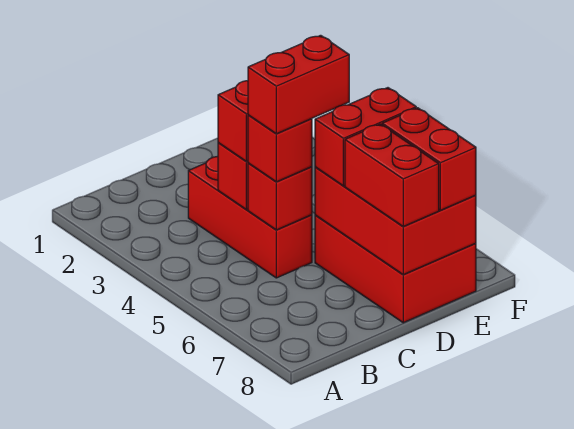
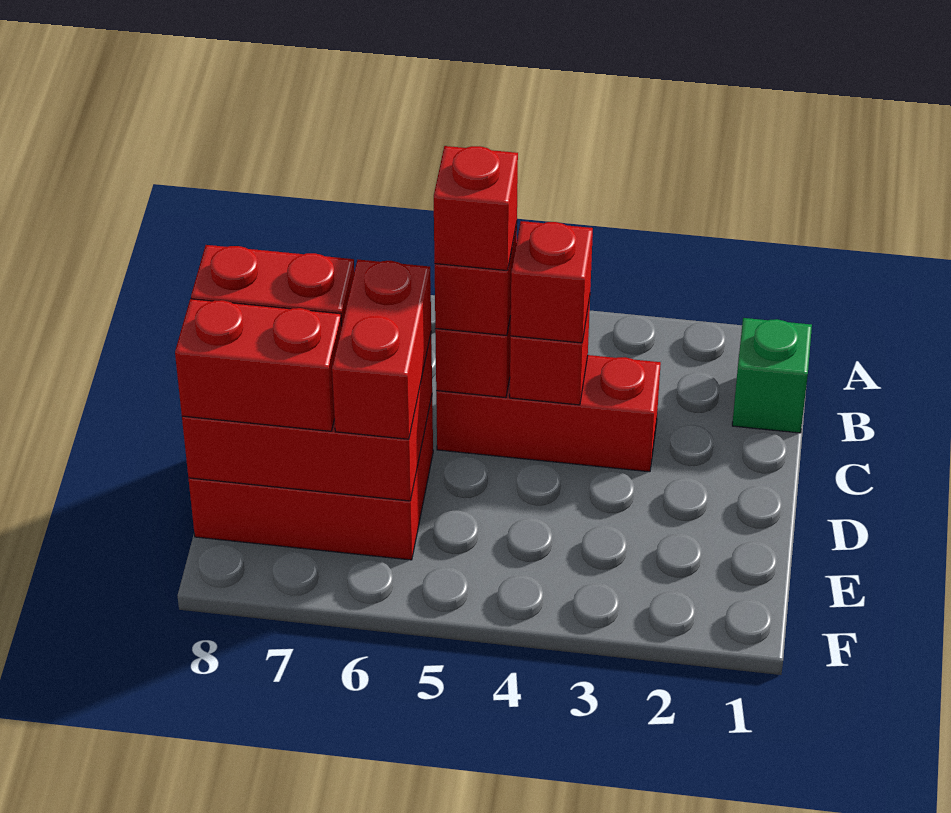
none -> green brick B1 level 1
red brick C5:D5 level 4 -> red brick C5 level 4

